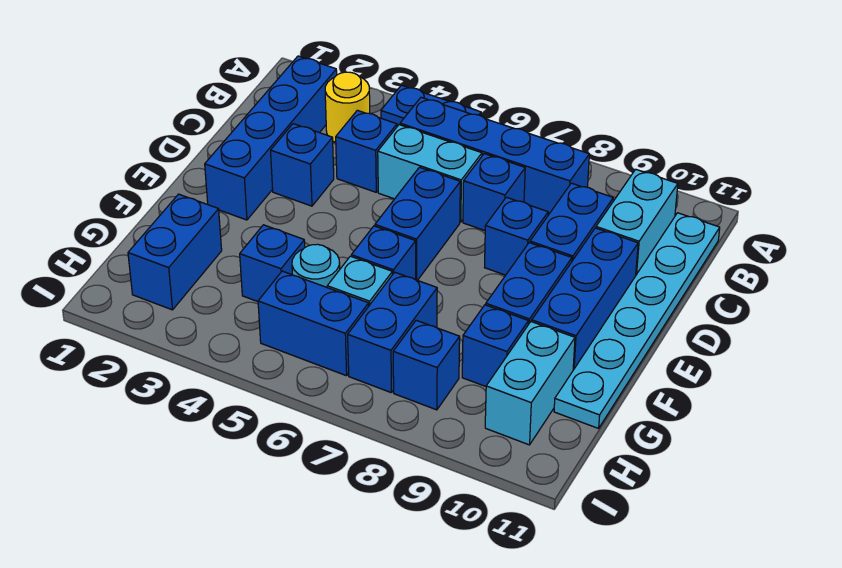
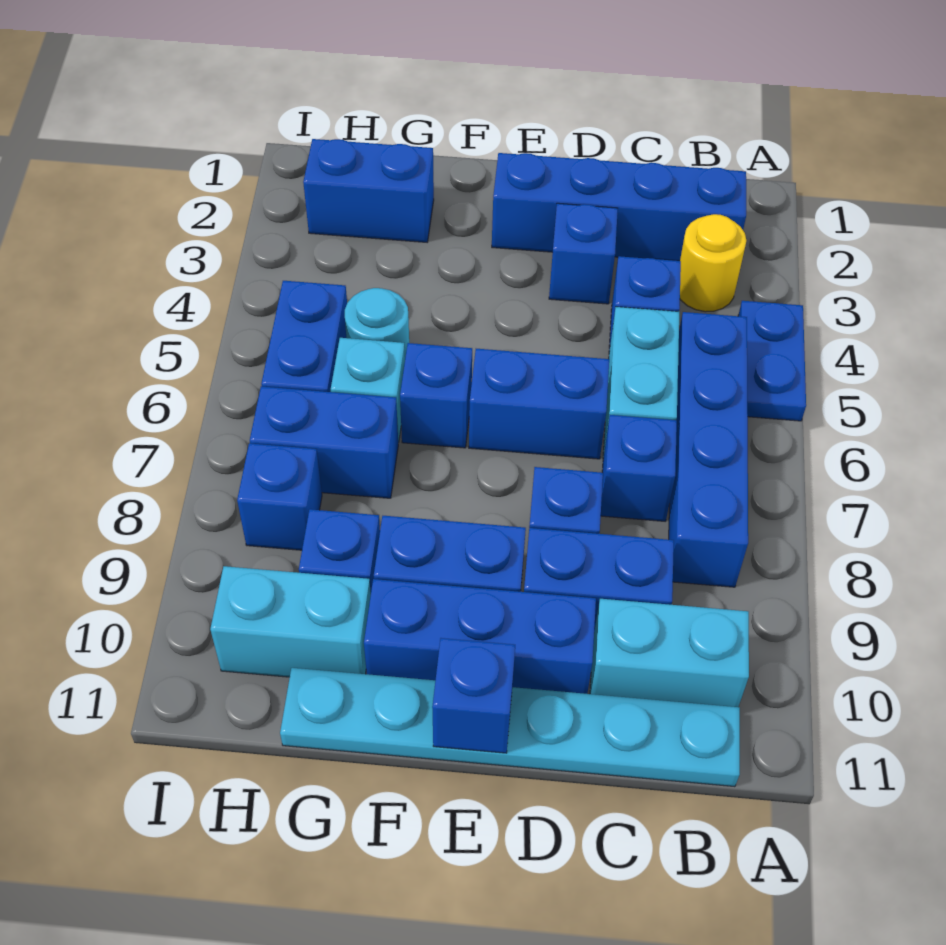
blue brick G4 level 1 -> blue brick E11 level 2

